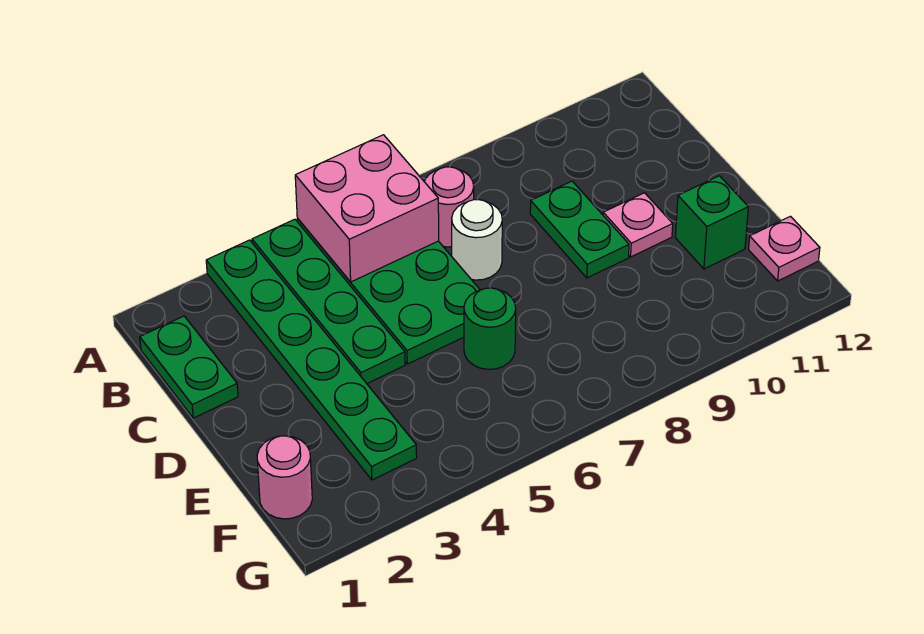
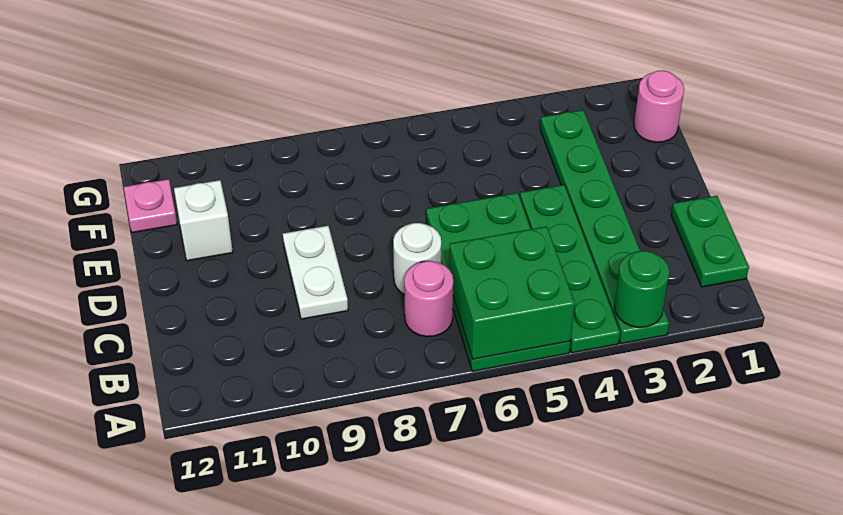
pink brick A5:B6 level 2 -> green brick A5:B6 level 2
green plate C9:D9 level 1 -> white plate C9:D9 level 1
pink plate D10 level 1 -> none
green round brick E6 level 1 -> green round brick A3 level 2
green brick E11 level 1 -> white brick E11 level 1

